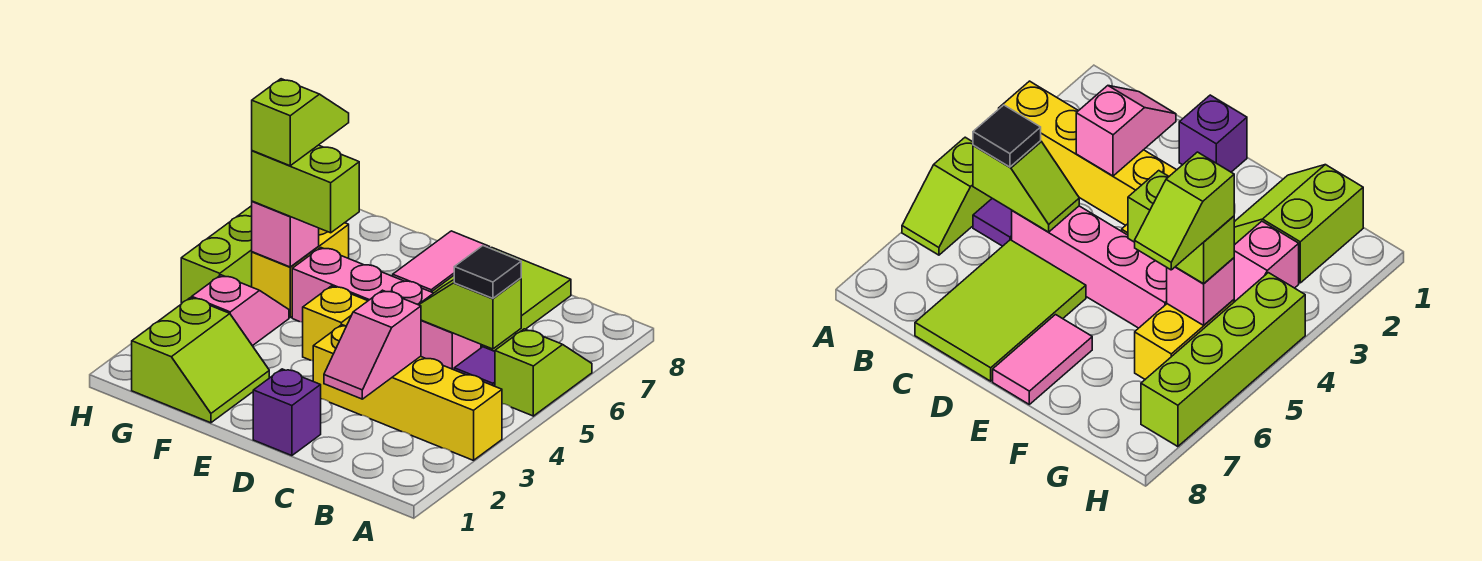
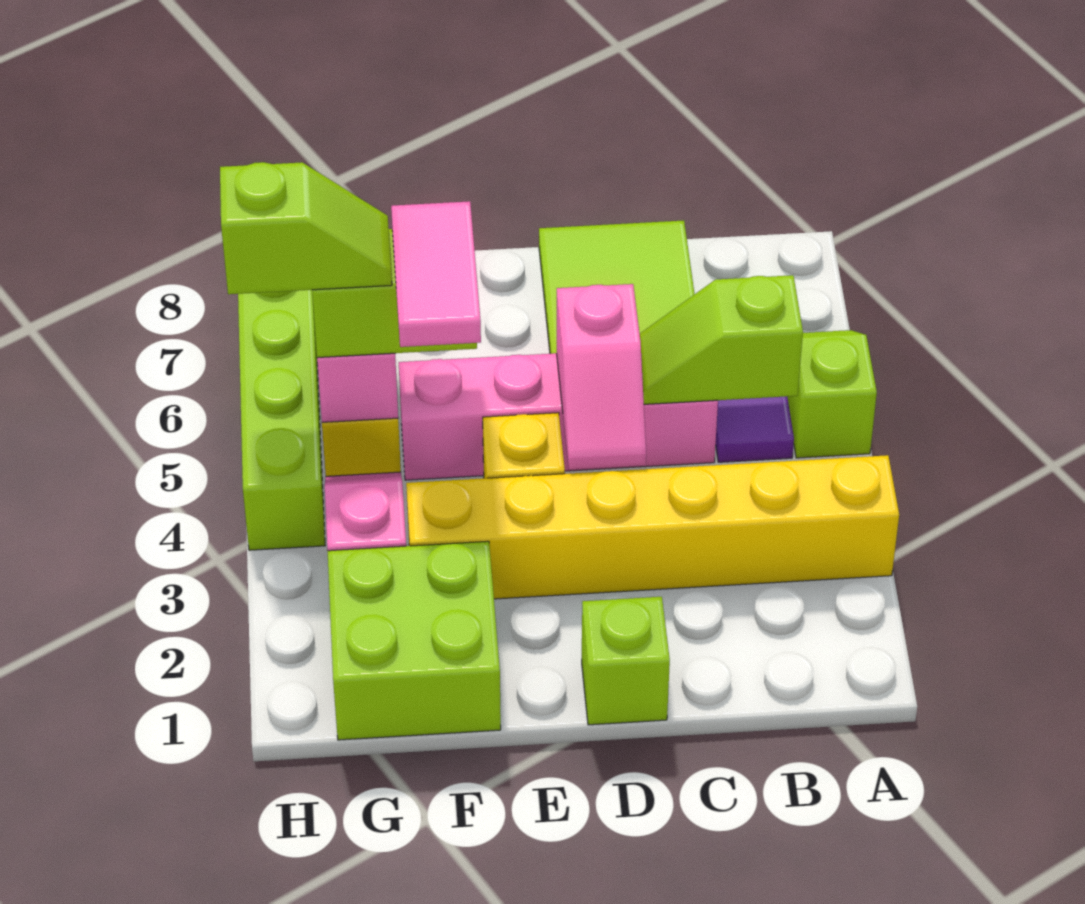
yellow brick A3:D3 level 1 -> yellow brick A3:F3 level 1
black tile B5 level 3 -> none
pink slope C2:C3 level 2 top 3 -> pink slope D4:D5 level 2 top 5
purple brick D1 level 1 -> lime brick D1 level 1
pink tile E7:E8 level 1 -> pink tile F4:F5 level 4
lime slope F1:G2 level 1 top G -> lime brick F1:G2 level 1
lime slope G5:G6 level 4 top 5 -> lime slope G5:H5 level 4 top H

